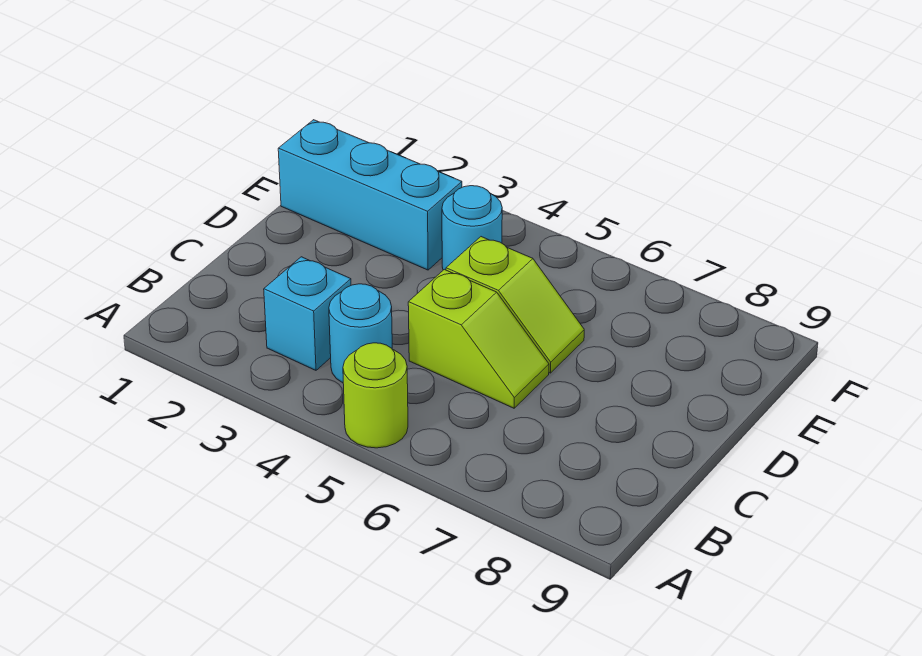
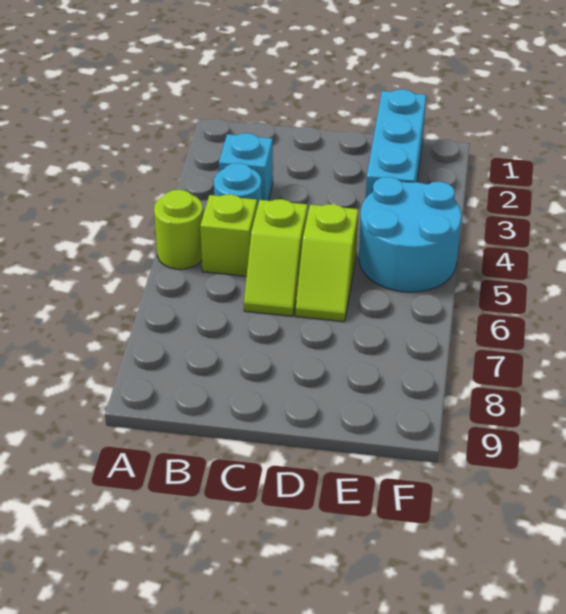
none -> lime brick B5 level 1
cyan round brick E4 level 1 -> cyan round brick E4:F5 level 1

